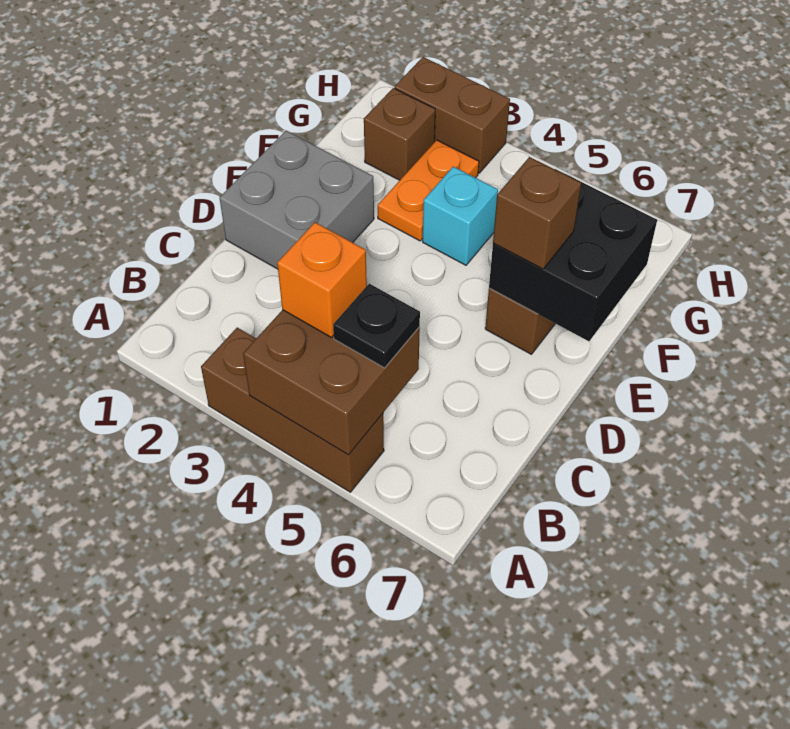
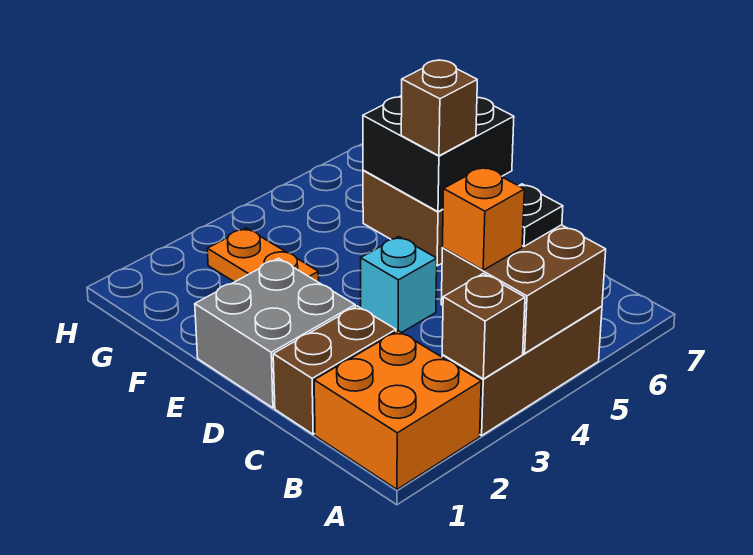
none -> orange brick A1:B2 level 1
cyan brick F4 level 1 -> cyan brick D4 level 1
brown brick G2 level 1 -> brown brick A3 level 2
brown brick H2:H3 level 1 -> brown brick C1:C2 level 1

